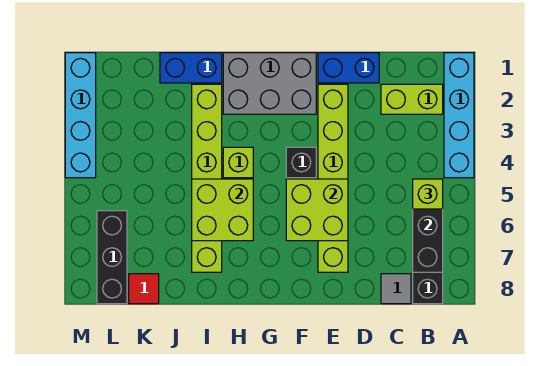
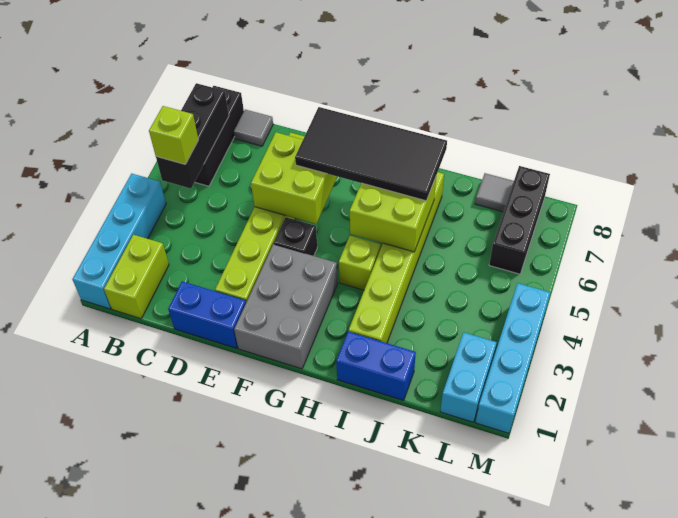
lime brick B2:C2 level 1 -> lime brick B1:B2 level 1
grey brick F1:H2 level 1 -> grey brick F1:G3 level 1
none -> black tile F6:I7 level 3
red tile K8 level 1 -> grey tile K8 level 1
none -> cyan brick L1:L2 level 1

